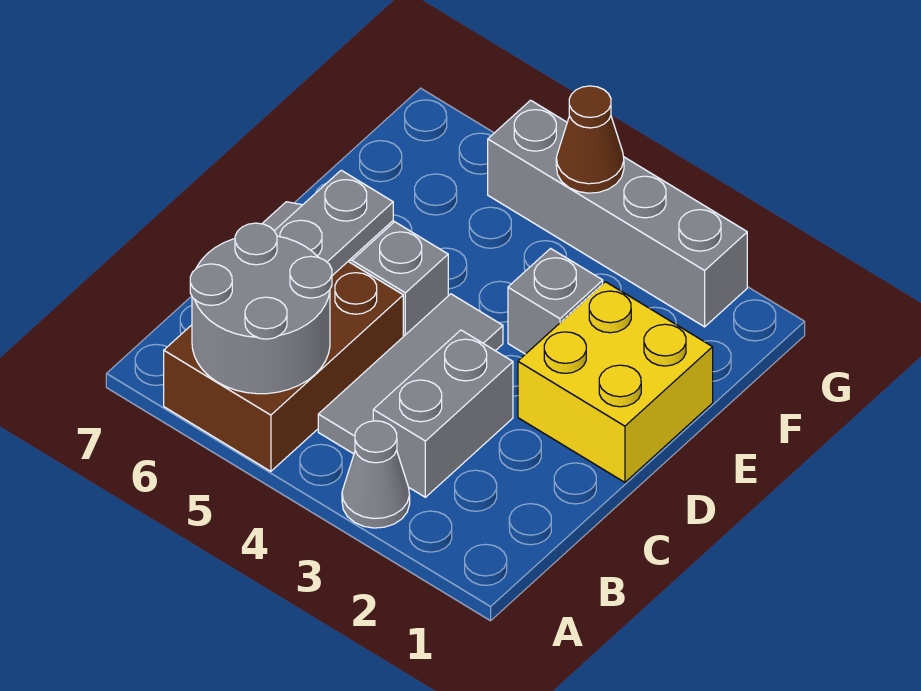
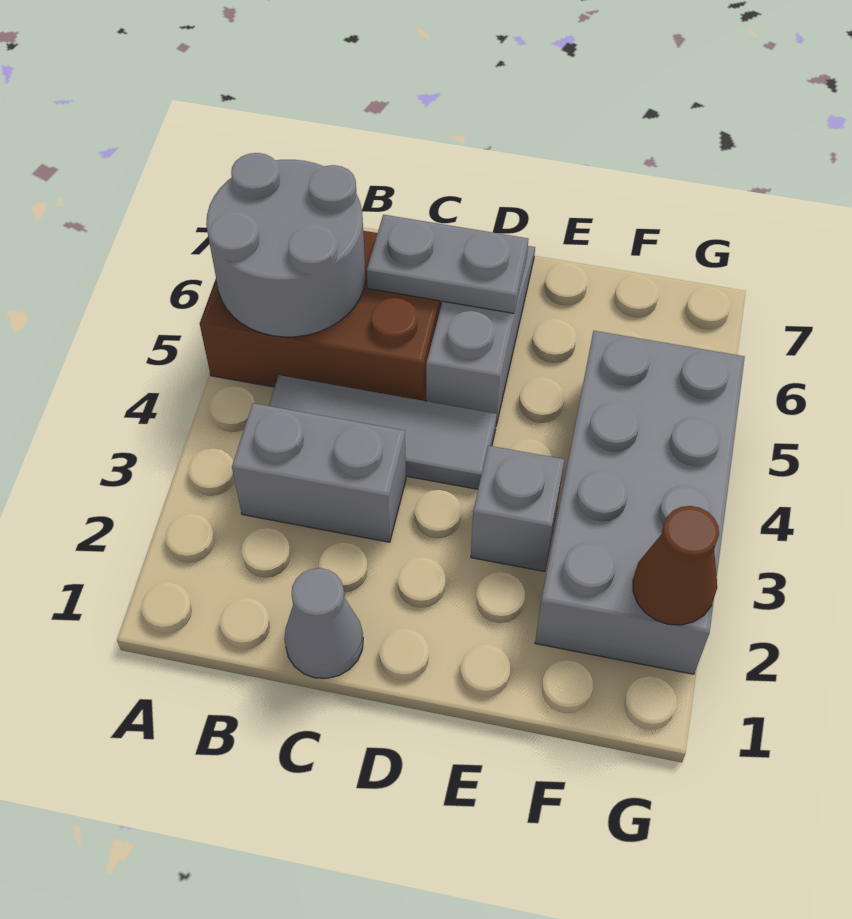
grey cone A3 level 1 -> grey cone C1 level 1
yellow brick D1:E2 level 1 -> none
grey brick G2:G5 level 1 -> grey brick F2:G5 level 1
brown cone G4 level 2 -> brown cone G2 level 2

